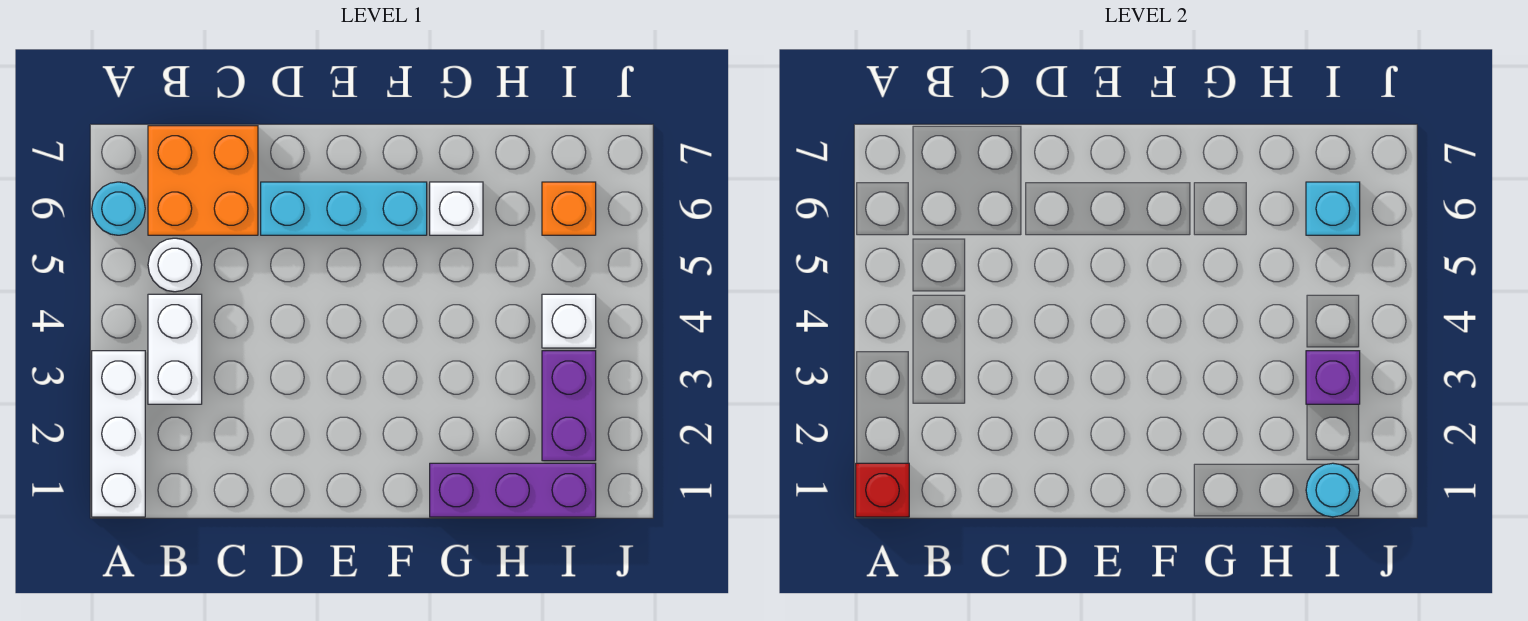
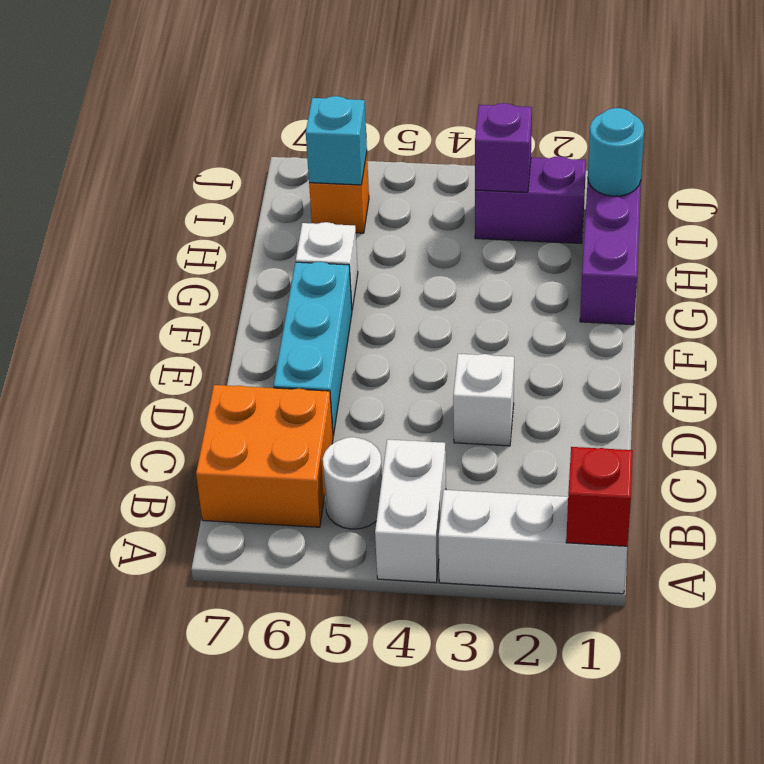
cyan round brick A6 level 1 -> none
white brick B3:B4 level 1 -> white brick A4:B4 level 1
white brick I4 level 1 -> white brick D3 level 1

